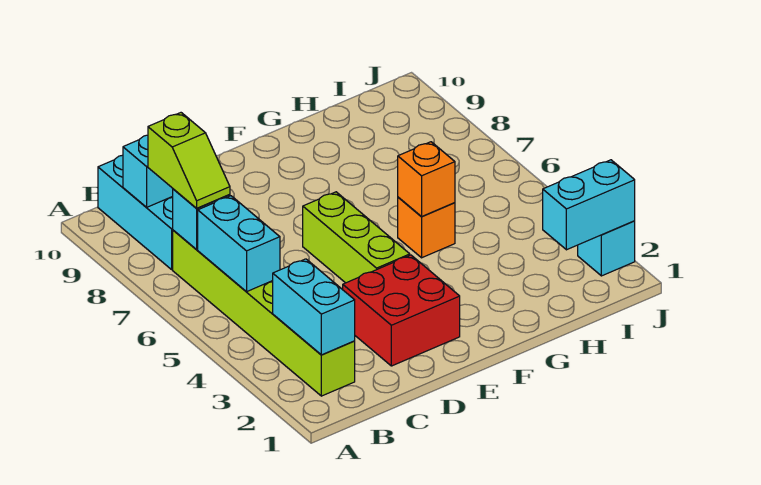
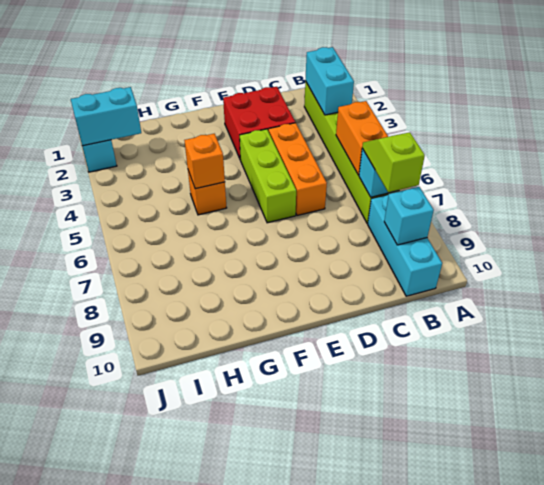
cyan brick B5:B6 level 2 -> orange brick B5:B6 level 2
none -> orange brick D4:D6 level 1

